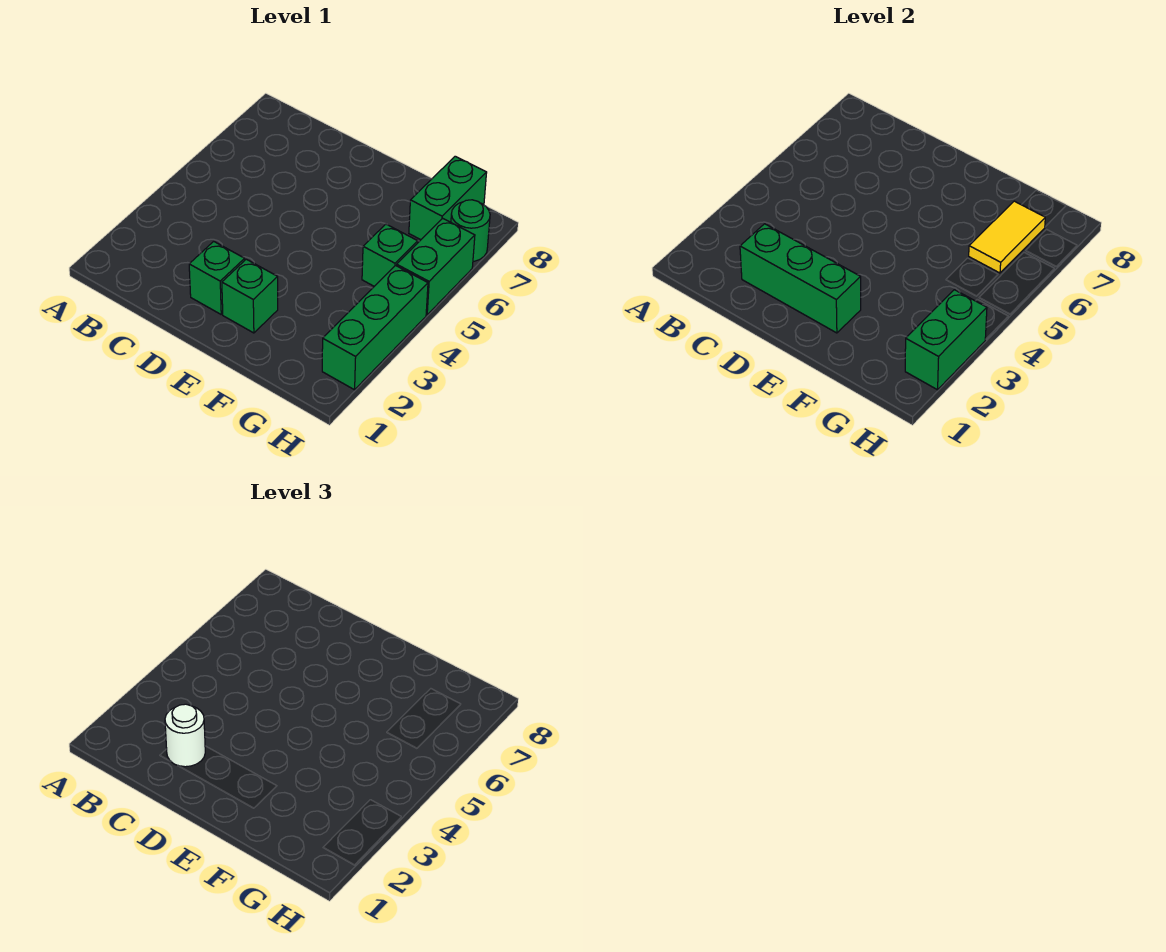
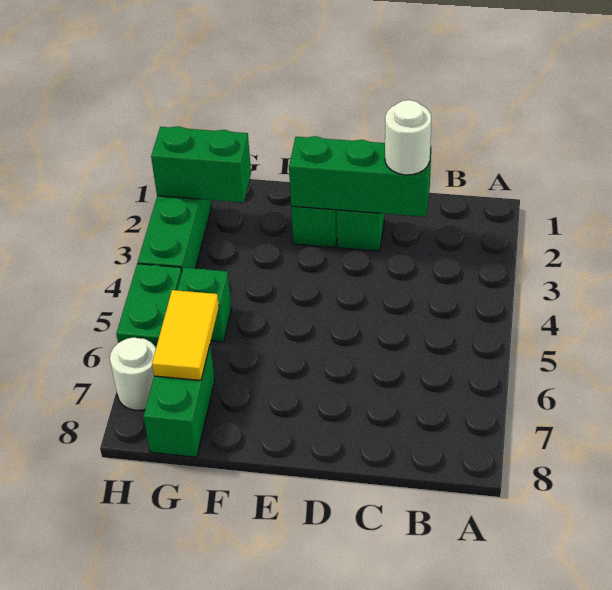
green brick H2:H3 level 2 -> green brick G2:H2 level 2
green round brick H7 level 1 -> white round brick H7 level 1

